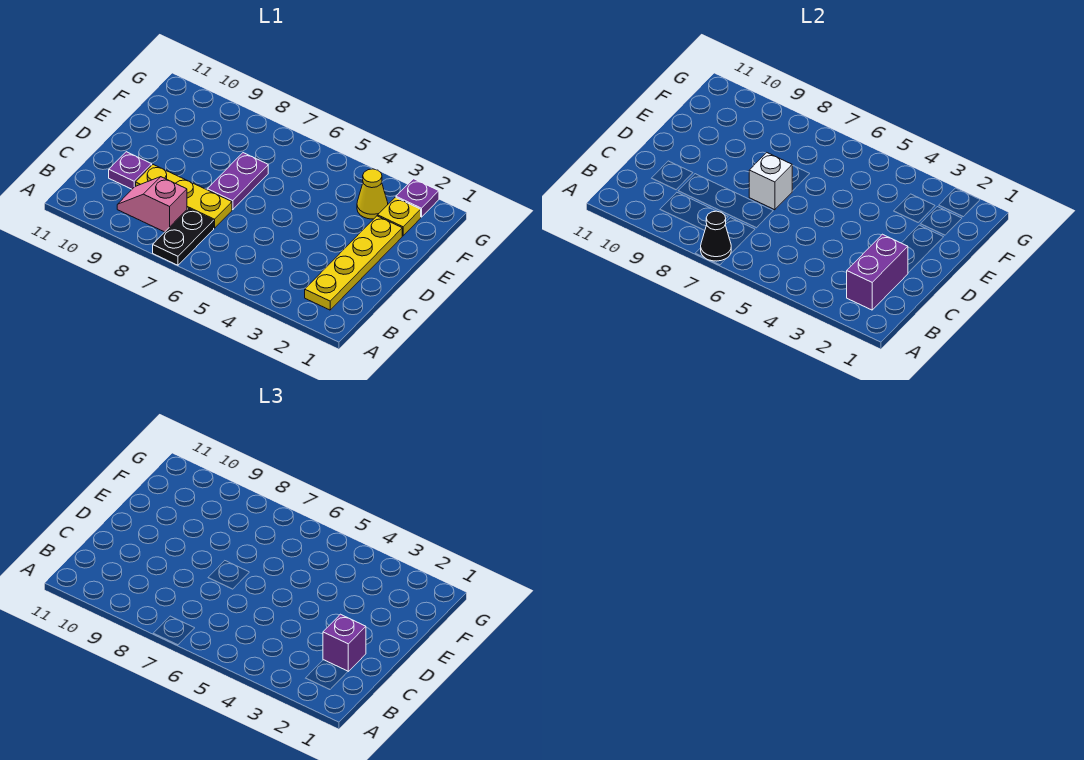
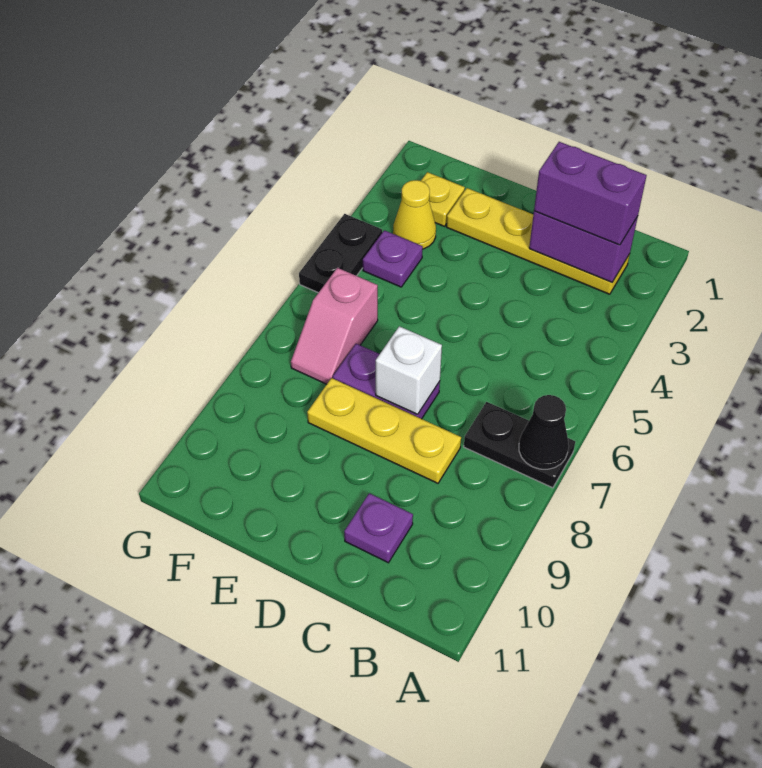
pink slope B8:B9 level 1 top 8 -> pink slope F6:F7 level 1 top 6
purple brick C2 level 3 -> purple brick B2:C2 level 3
yellow plate C7:C9 level 1 -> yellow plate C8:E8 level 1
purple plate G2 level 1 -> purple plate F4 level 1
none -> black plate G4:G5 level 1

